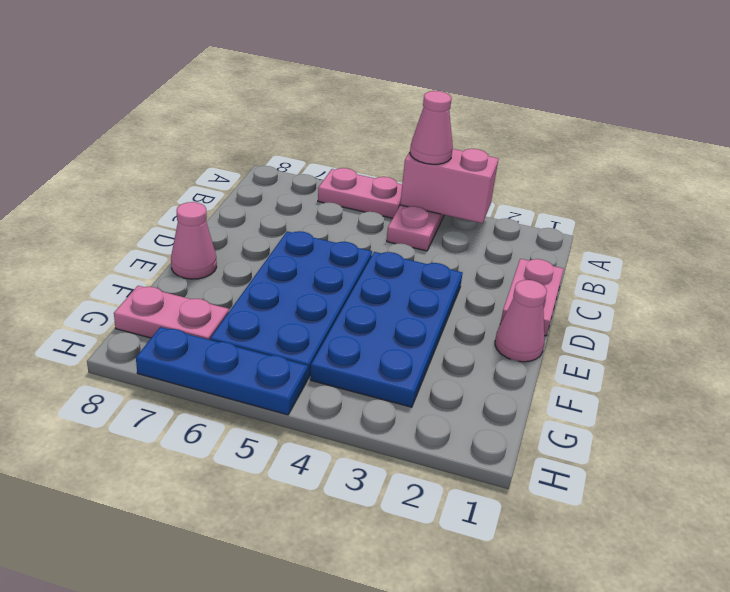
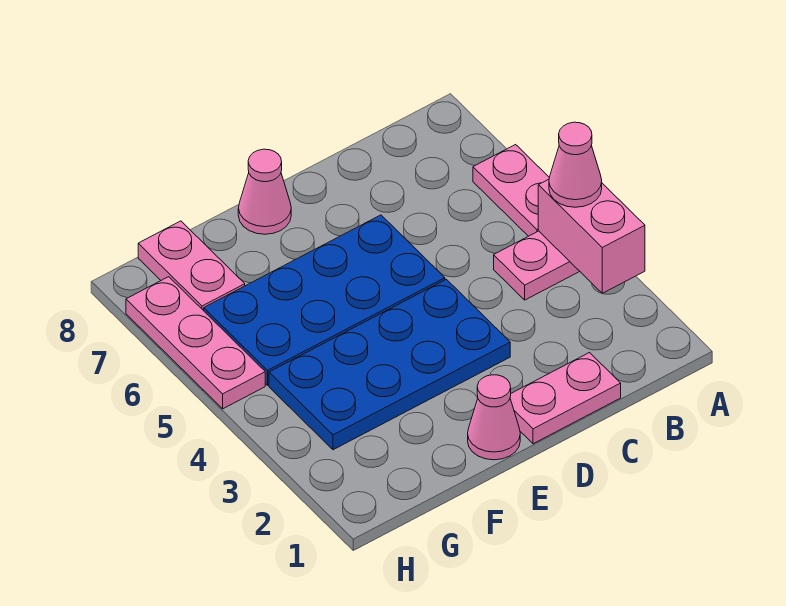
blue plate H5:H7 level 1 -> pink plate H5:H7 level 1

